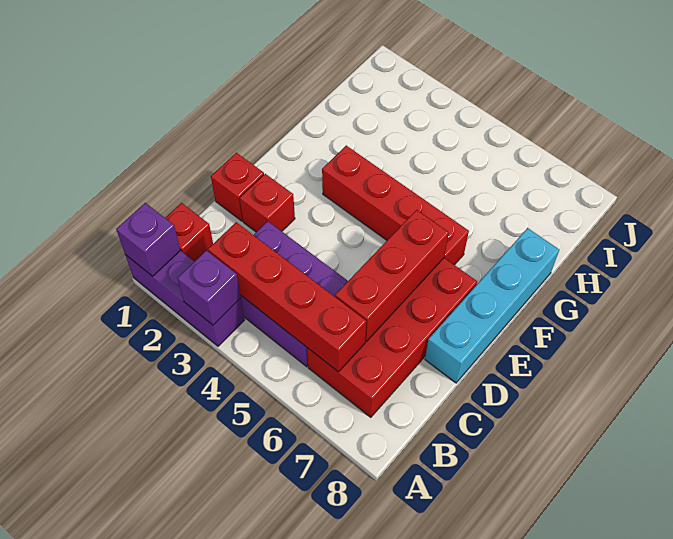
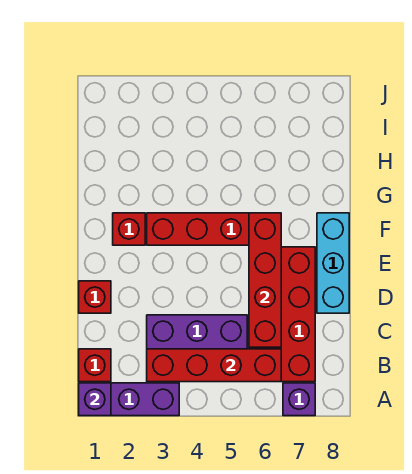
purple brick A3 level 2 -> purple brick A7 level 1
red brick C6:E6 level 2 -> red brick C6:F6 level 2
red brick D2 level 1 -> red brick F2 level 1
cyan brick D8:G8 level 1 -> cyan brick D8:F8 level 1

